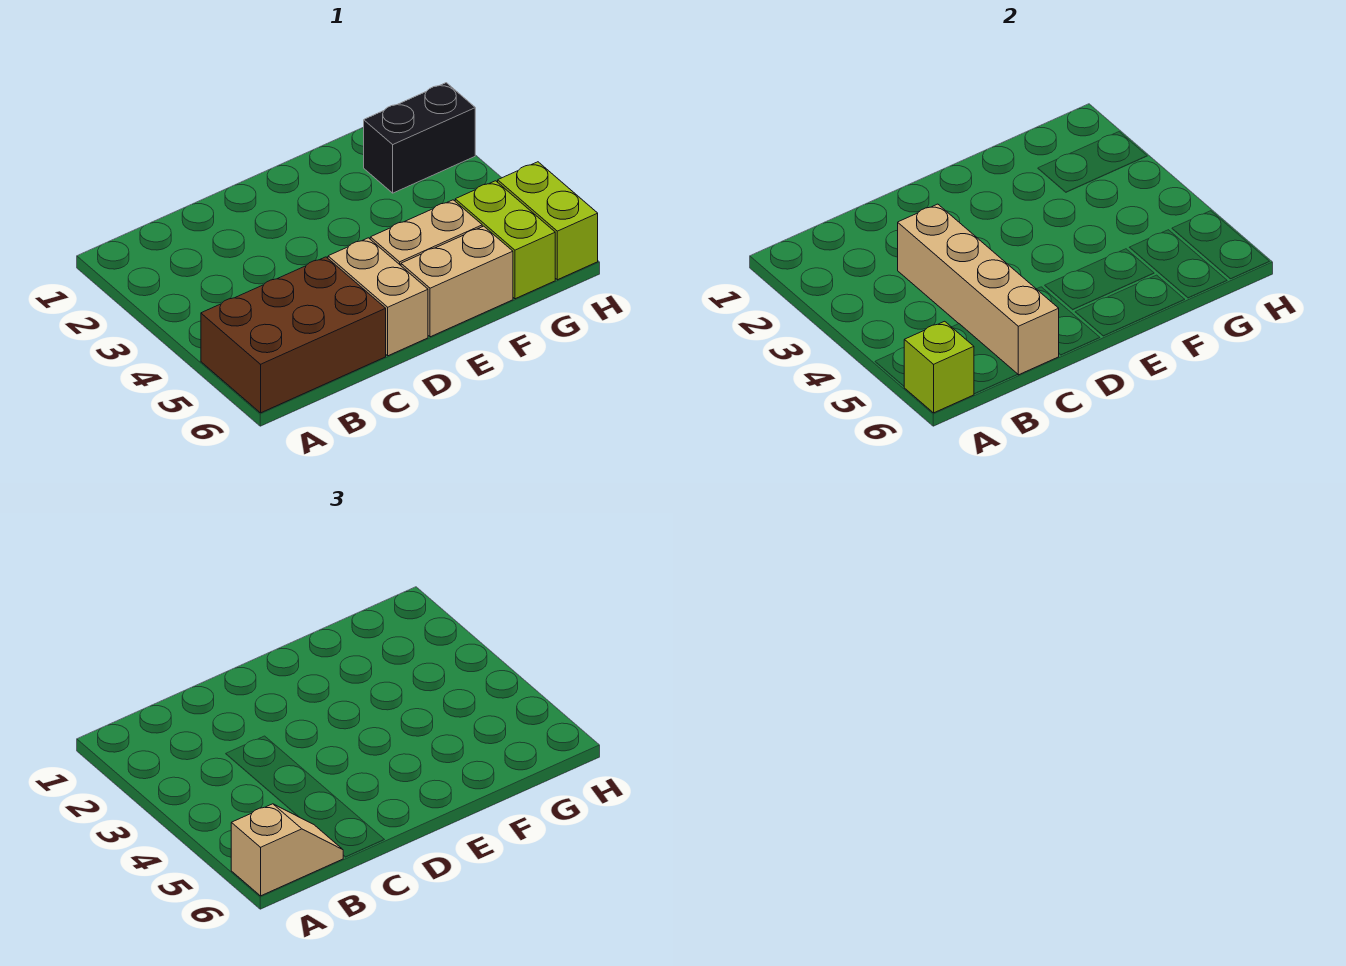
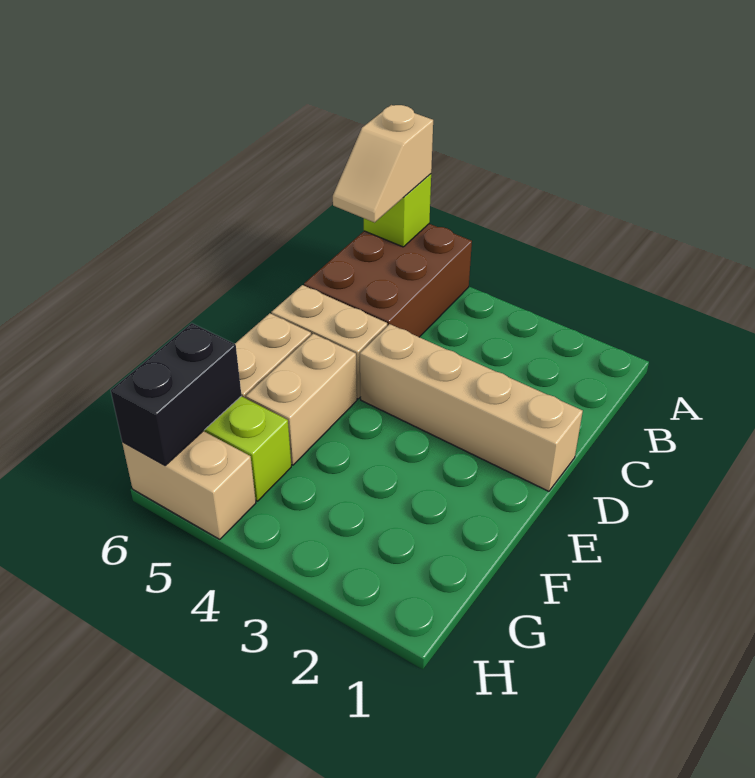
tan brick C3:C6 level 2 -> tan brick D1:D4 level 1
black brick G2:H2 level 1 -> black brick G6:H6 level 2
lime brick H5:H6 level 1 -> tan brick H5:H6 level 1

